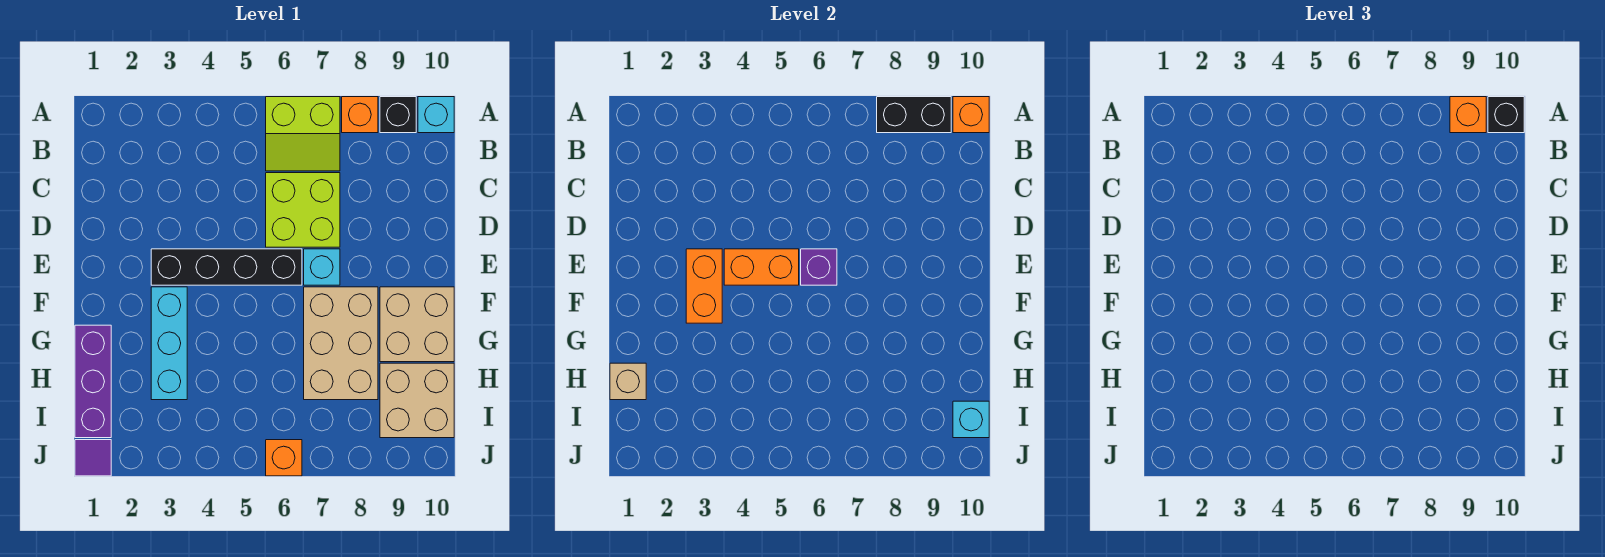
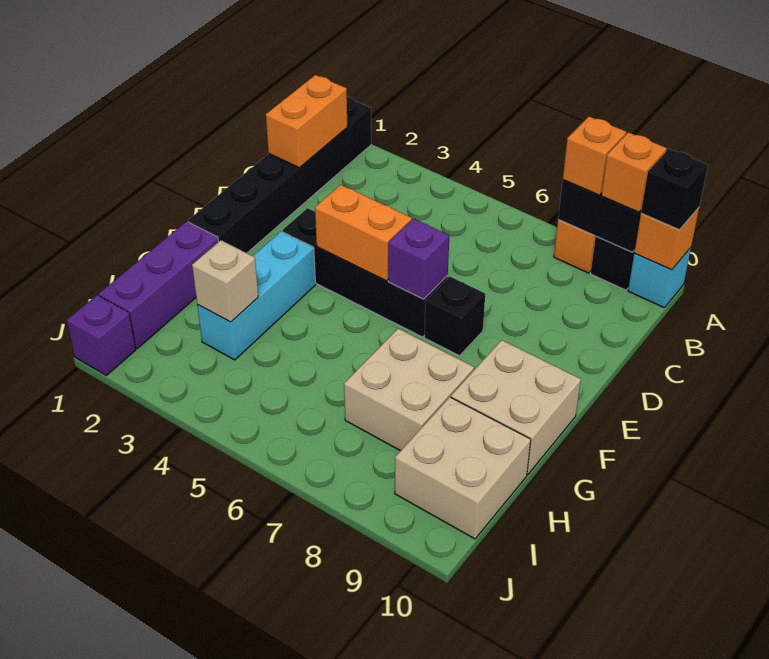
none -> black brick A1:F1 level 1
lime slope A6:B7 level 1 top A -> none
lime brick C6:D7 level 1 -> none
orange brick E3:F3 level 2 -> orange brick B1:C1 level 2
cyan brick E7 level 1 -> black brick E7 level 1
tan brick F7:H8 level 1 -> tan brick G7:H8 level 1
tan brick H1 level 2 -> tan brick H3 level 2
cyan brick I10 level 2 -> none
purple tile J1 level 1 -> purple brick J1 level 1
orange brick J6 level 1 -> orange brick A8 level 3

